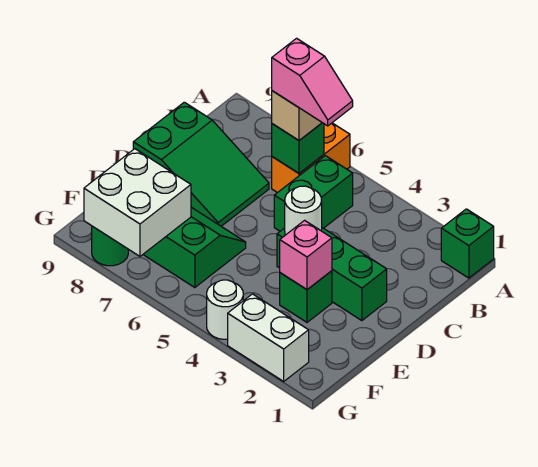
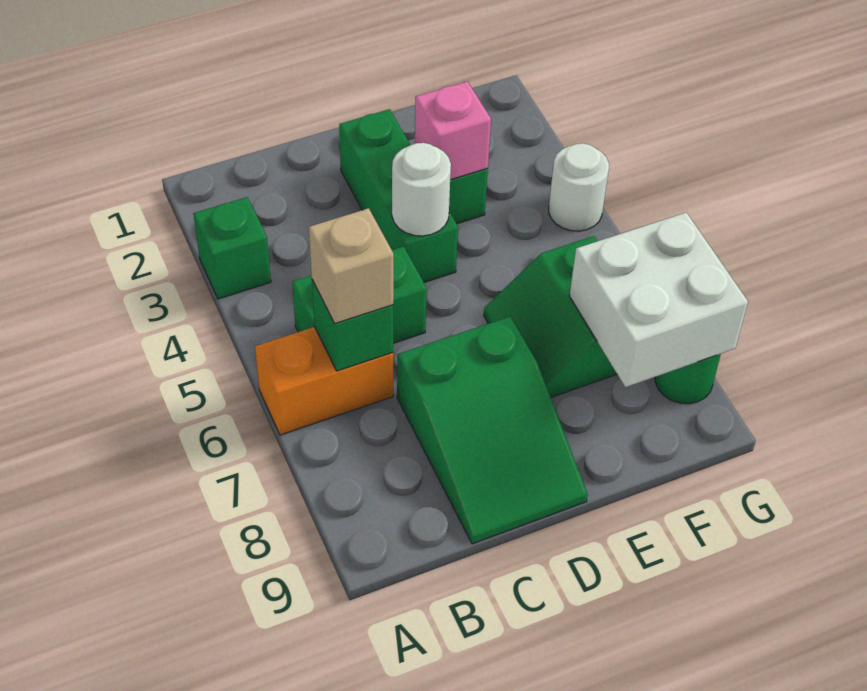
green brick A1 level 1 -> green brick A3 level 1
pink slope B5:B6 level 4 top 6 -> none
green slope C7:D9 level 1 top 9 -> green slope C7:D9 level 1 top 7
white brick G2:G3 level 1 -> none

